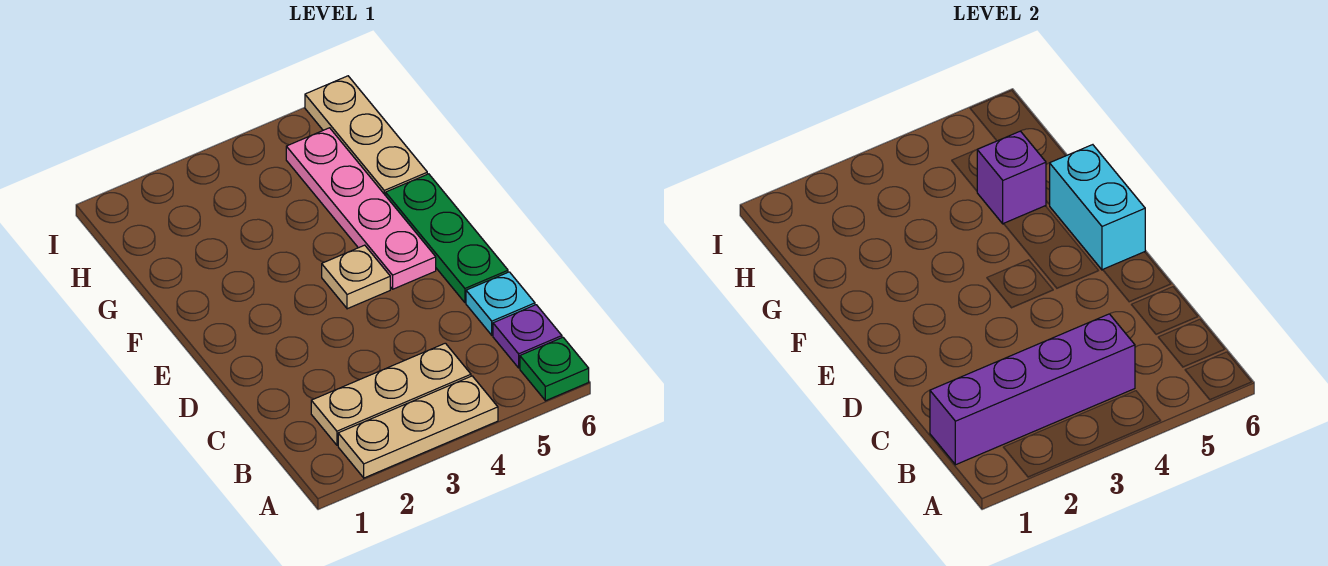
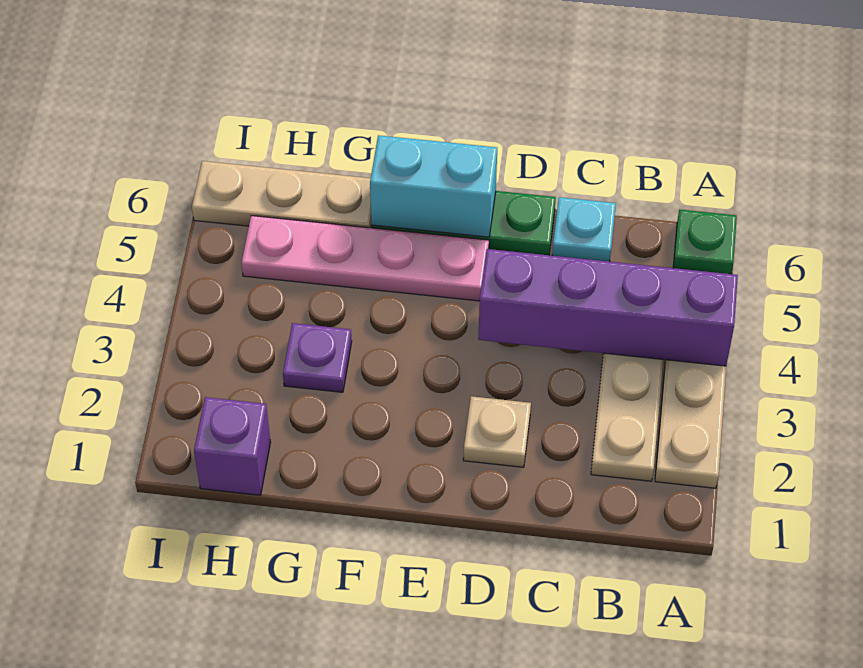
purple brick B1:B4 level 2 -> purple brick A4:D4 level 2
purple plate B6 level 1 -> purple plate G3 level 1
tan plate E4 level 1 -> tan plate D2 level 1
purple brick G5 level 2 -> purple brick H1 level 1

